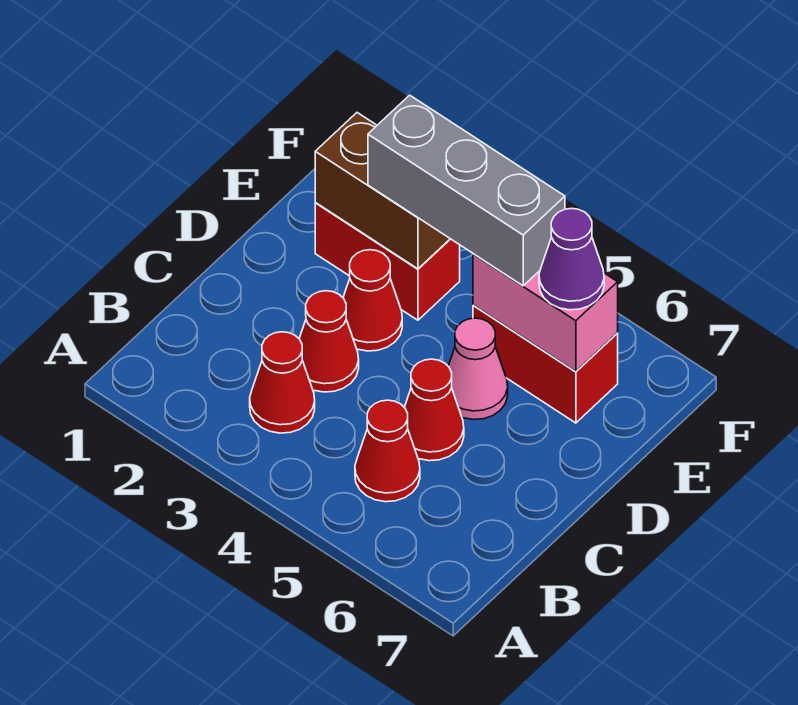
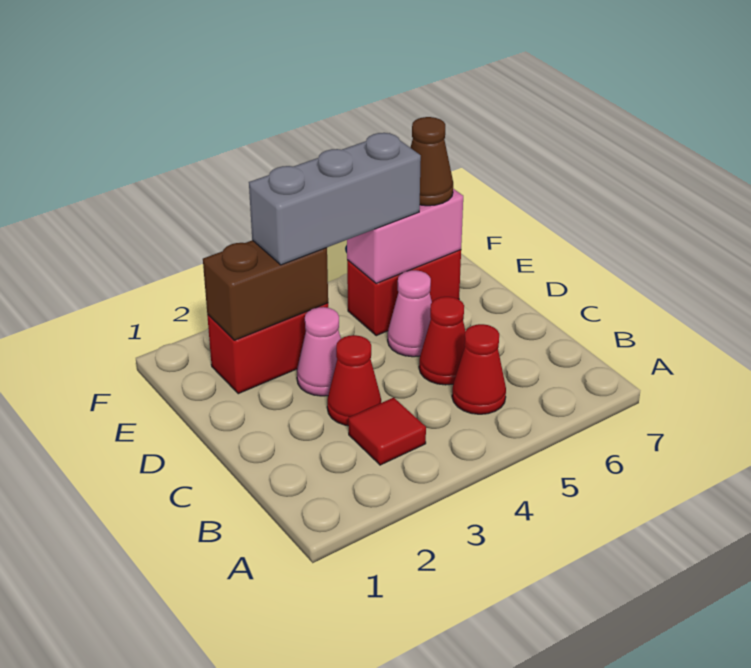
red cone B3 level 1 -> red tile B3 level 1
red cone D3 level 1 -> pink cone D3 level 1
purple cone E6 level 3 -> brown cone E6 level 3

